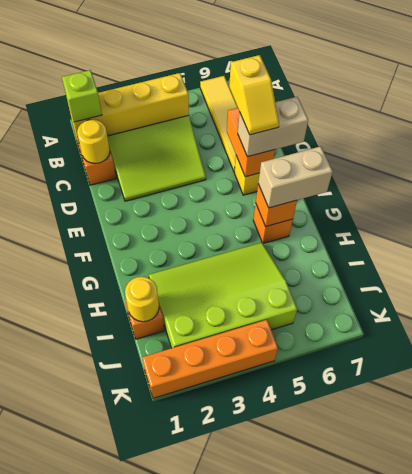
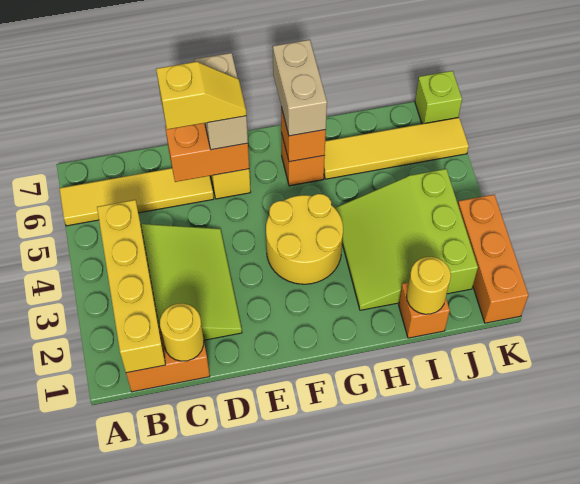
lime brick B1 level 3 -> lime brick K7 level 1
none -> yellow round brick F3:G4 level 1
lime slope H2:J5 level 1 top J -> lime slope H2:J4 level 1 top J
none -> yellow tile H6:K6 level 1
orange brick K1:K4 level 1 -> orange brick K1:K3 level 1

